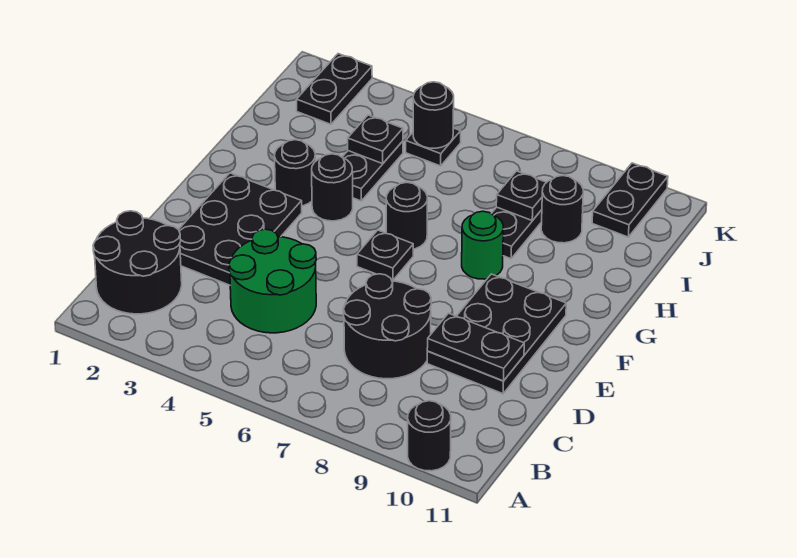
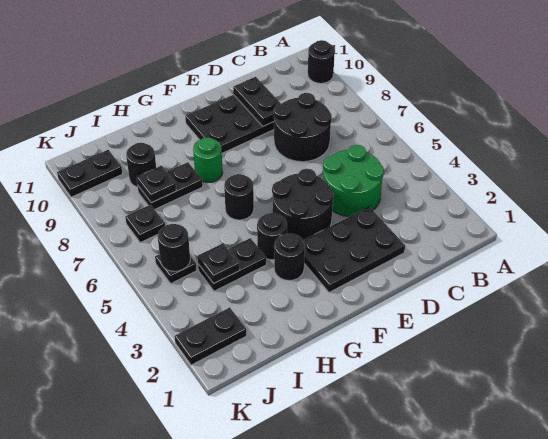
black round brick B1:C2 level 1 -> black round brick E4:F5 level 1
black plate F6 level 1 -> black plate J7 level 1

